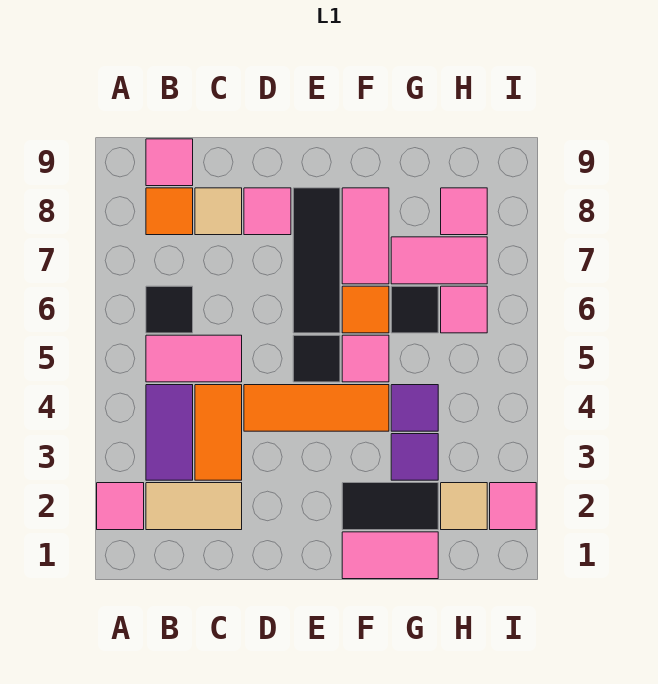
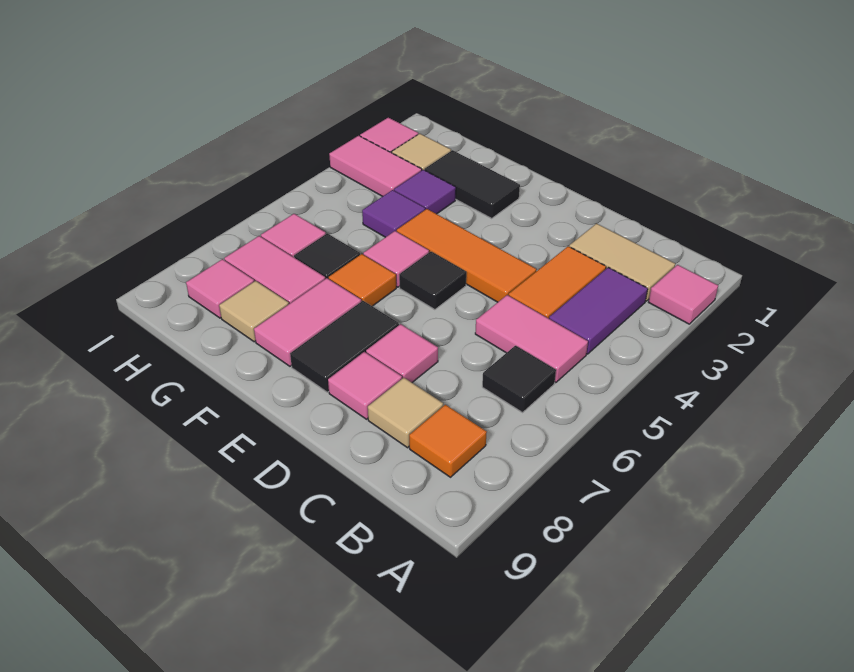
pink tile B9 level 1 -> pink tile D7 level 1
black tile E6:E8 level 1 -> black tile E7:E8 level 1
pink tile F1:G1 level 1 -> pink tile H3:I3 level 1
none -> tan tile G8 level 1

